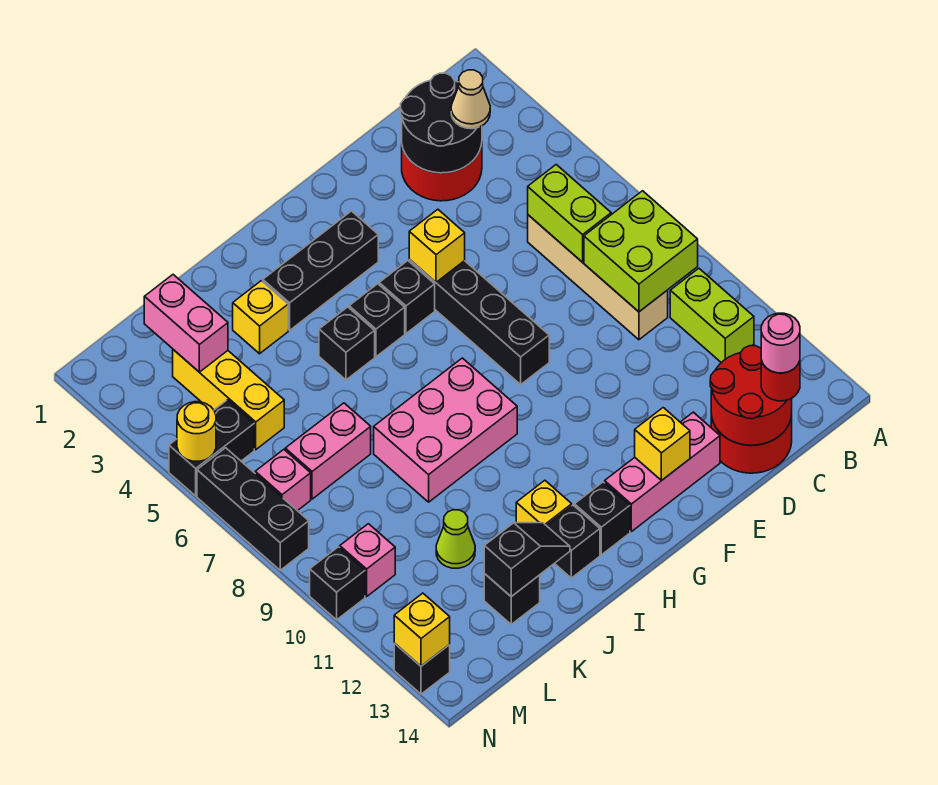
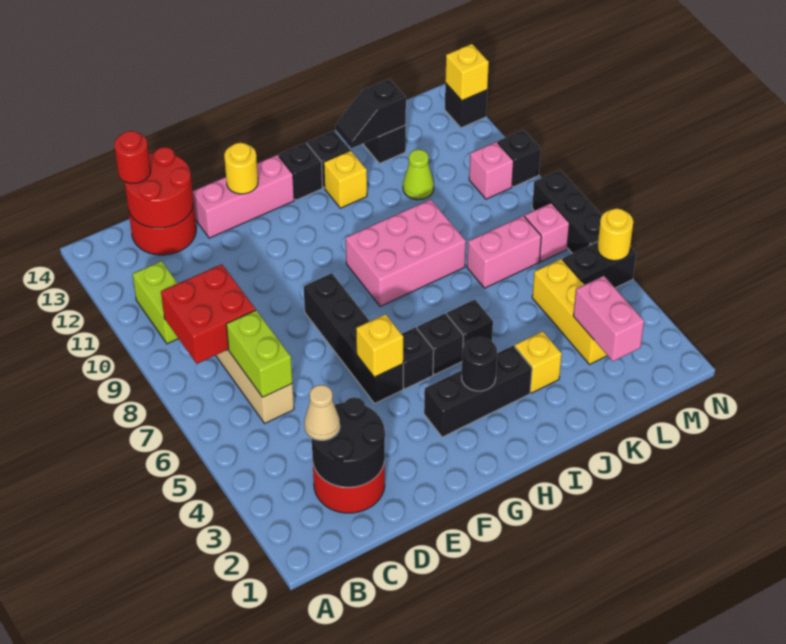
lime brick B8:C9 level 2 -> red brick B8:C9 level 2
pink round brick C14 level 4 -> none
yellow brick F13 level 2 -> yellow round brick F13 level 2
none -> black round brick H3 level 2

